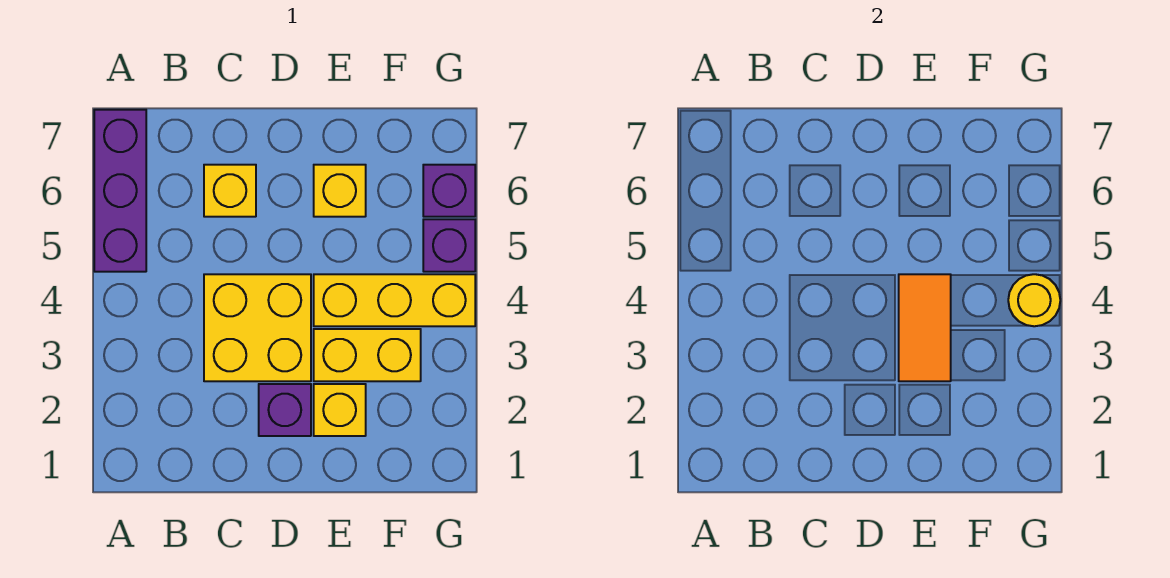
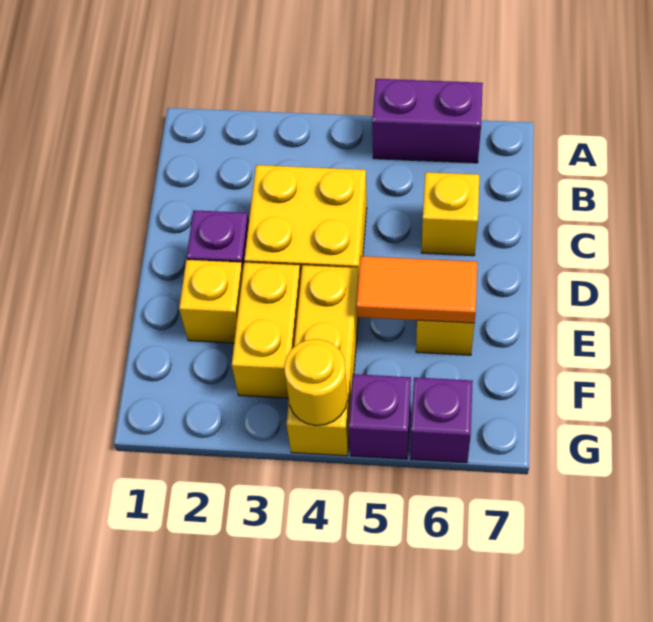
purple brick A5:A7 level 1 -> purple brick A5:A6 level 1
orange tile E3:E4 level 2 -> orange tile E5:E6 level 2

